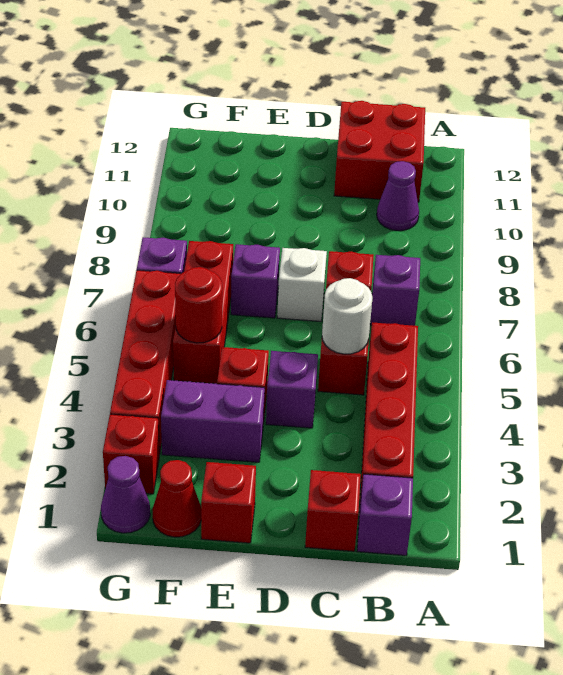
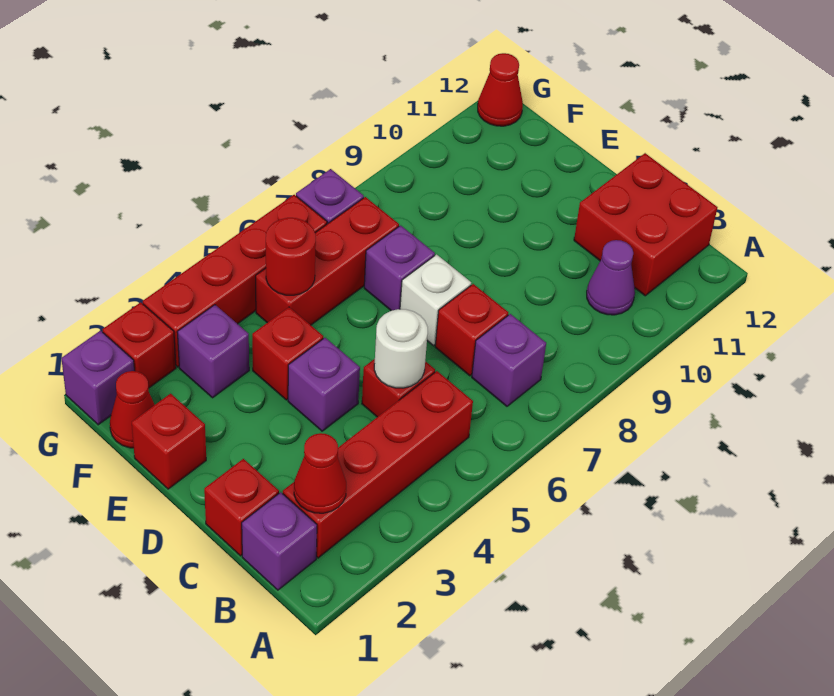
none -> red cone B2 level 2
purple brick E3:F3 level 1 -> purple brick F3 level 1
purple cone G1 level 1 -> purple brick G1 level 1
none -> red cone G12 level 1

